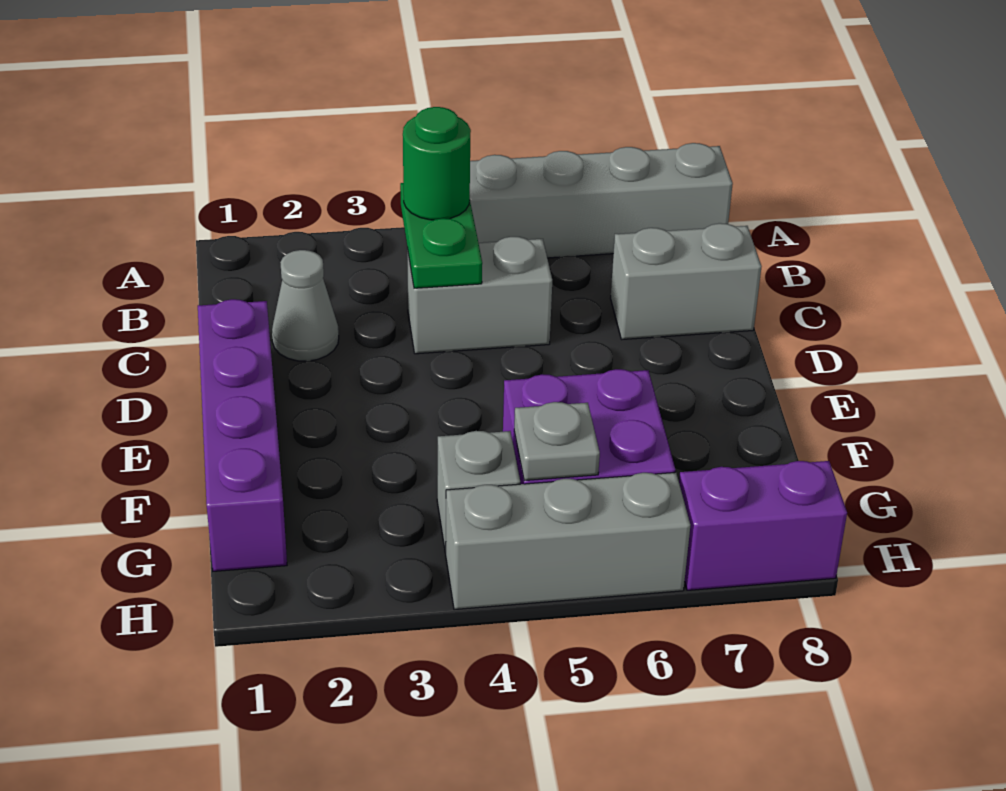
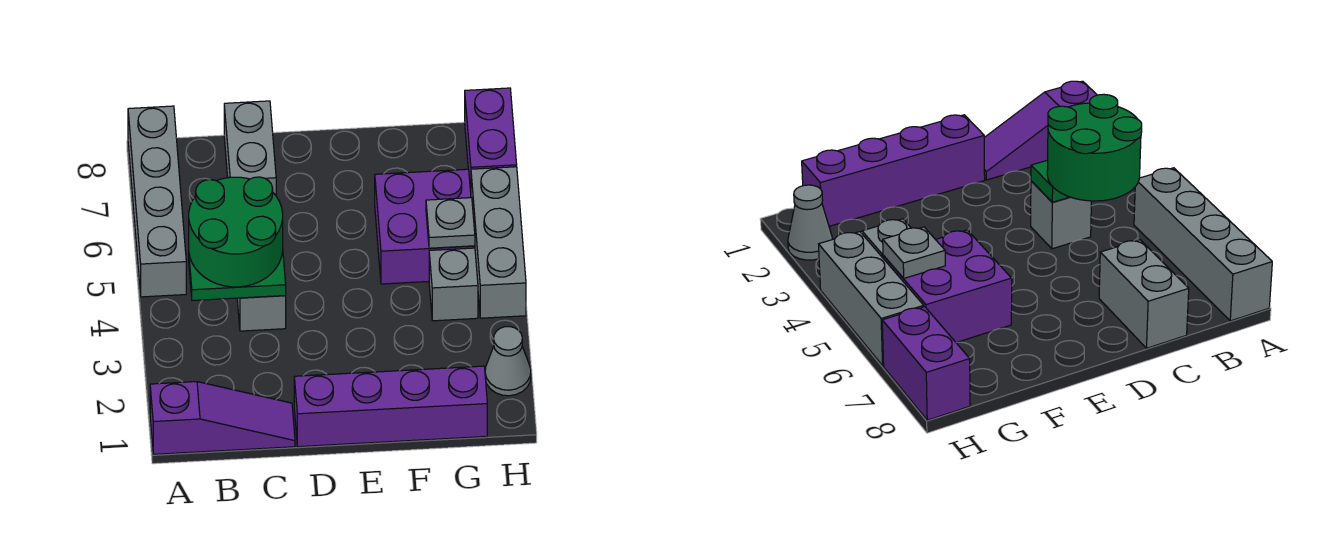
none -> purple slope A1:C1 level 1 top A
green round brick B4 level 3 -> green round brick B4:C5 level 3
grey cone C2 level 1 -> grey cone H2 level 1
grey brick C4:C5 level 1 -> grey brick C4 level 1

